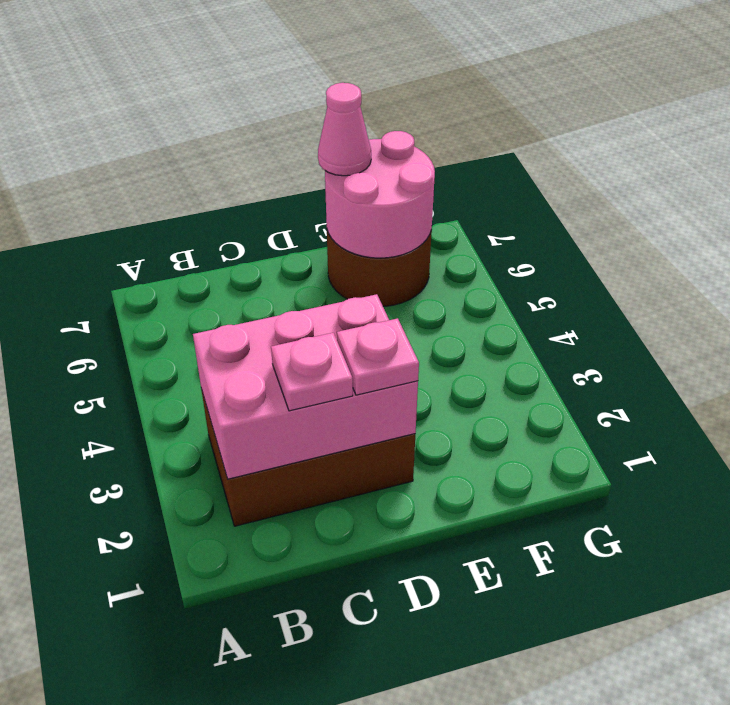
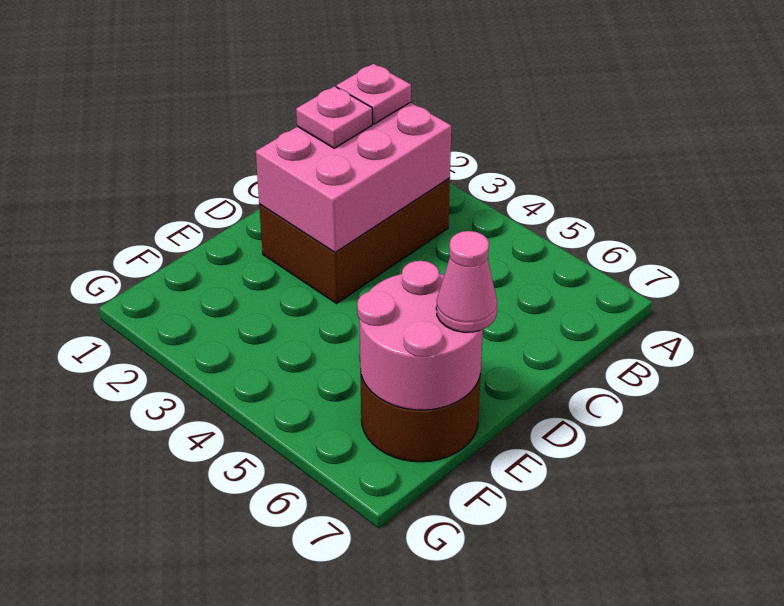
pink plate D2 level 3 -> pink plate B2 level 3

